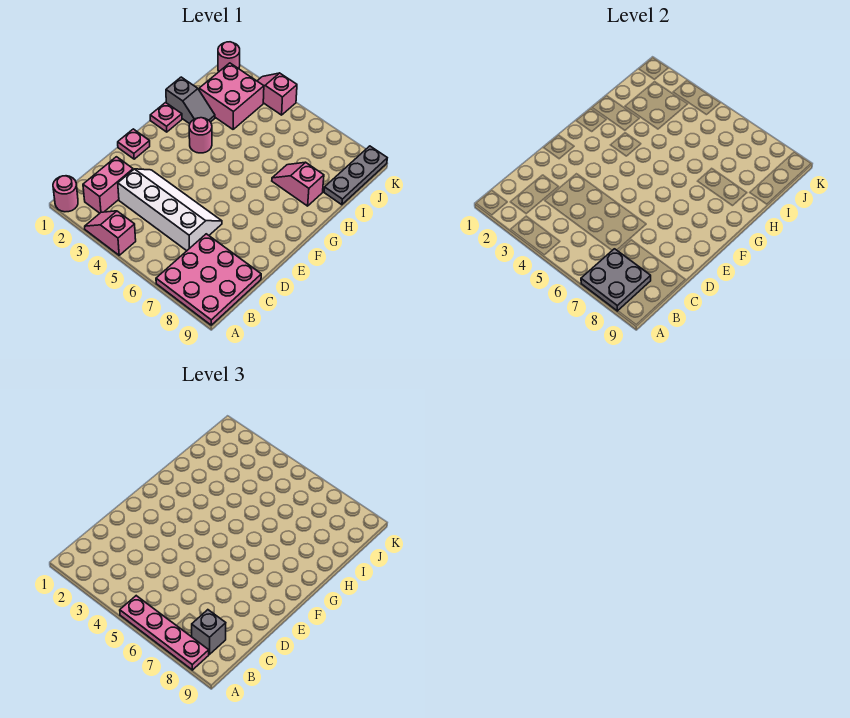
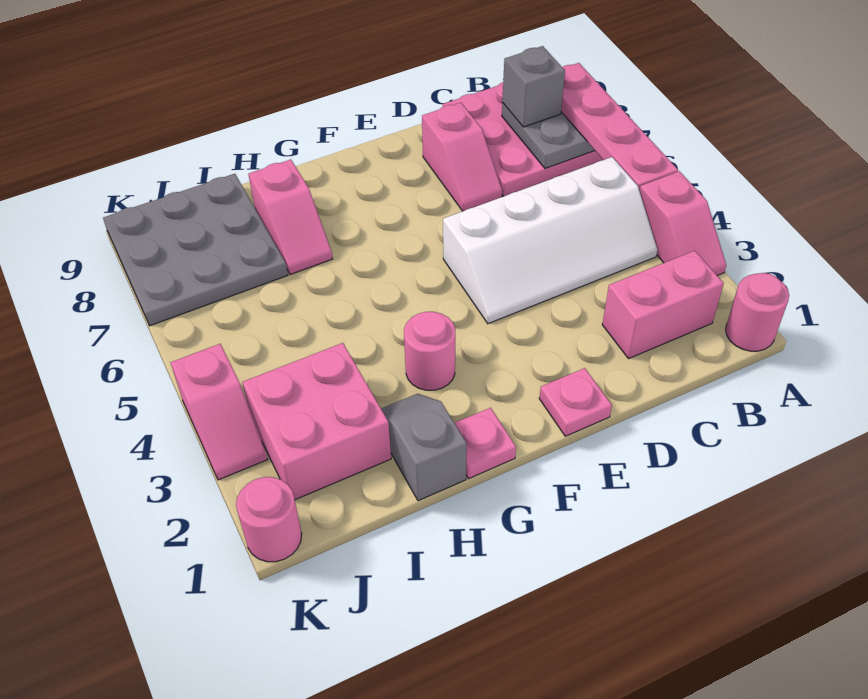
white slope C3:D6 level 1 top C -> white slope B4:E5 level 1 top 5
none -> pink slope D7:D8 level 1 top 8
grey plate I9:K9 level 1 -> grey plate I7:K9 level 1

